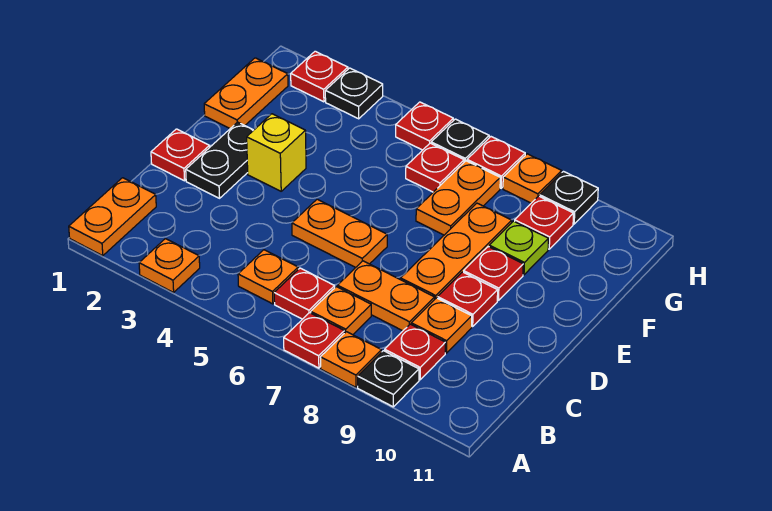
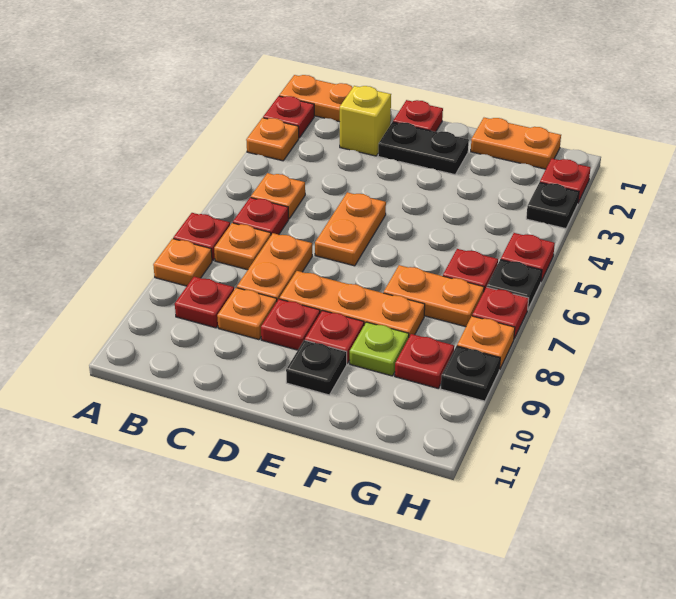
none -> red plate A2 level 1
black plate A9 level 1 -> black plate E10 level 1
yellow brick E3 level 1 -> yellow brick C2 level 1

